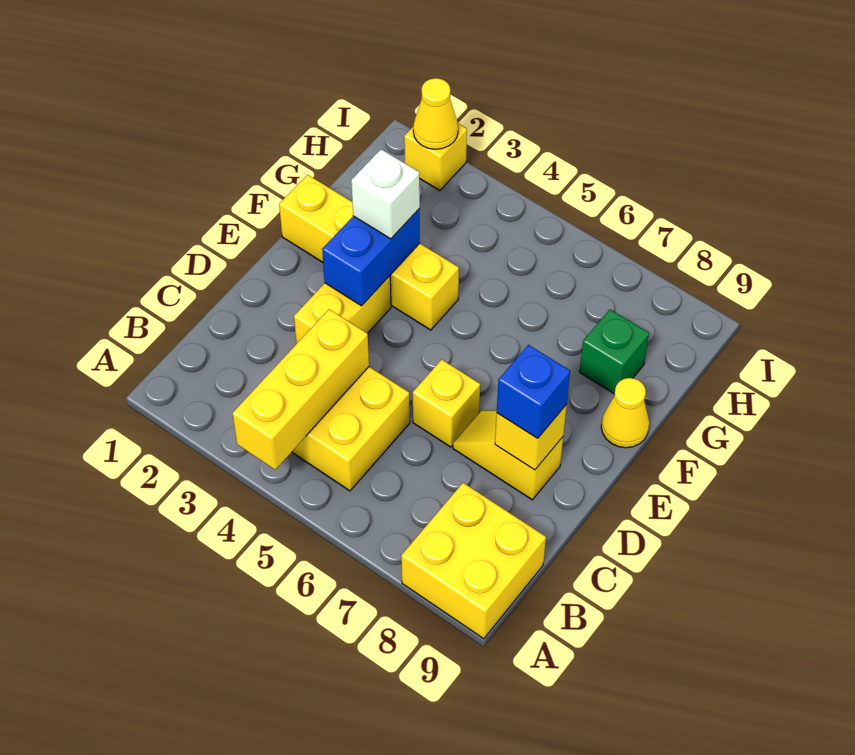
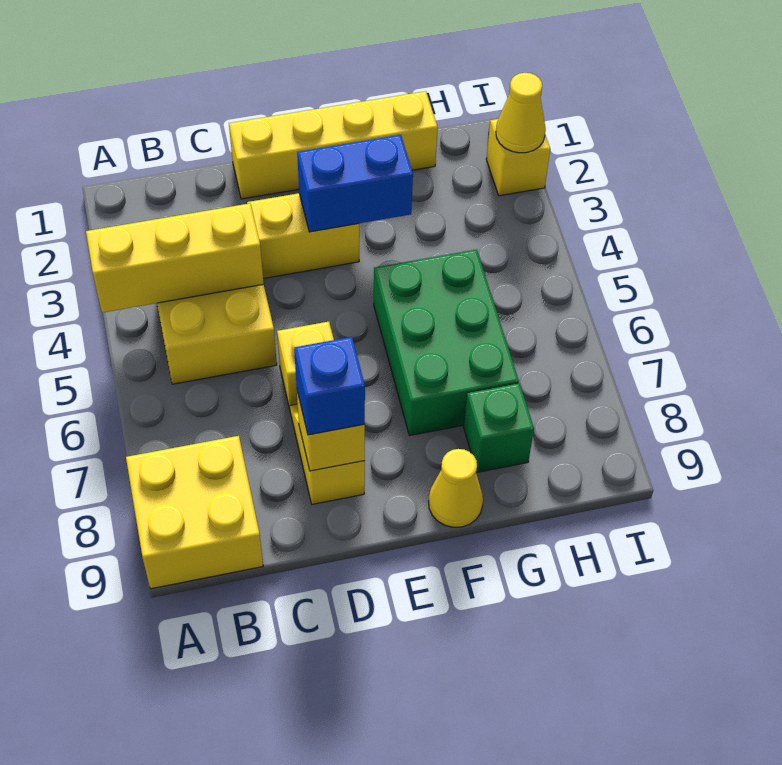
yellow brick F1:F4 level 1 -> yellow brick D1:G1 level 1
white brick F3 level 3 -> none
none -> green brick F5:G7 level 1

